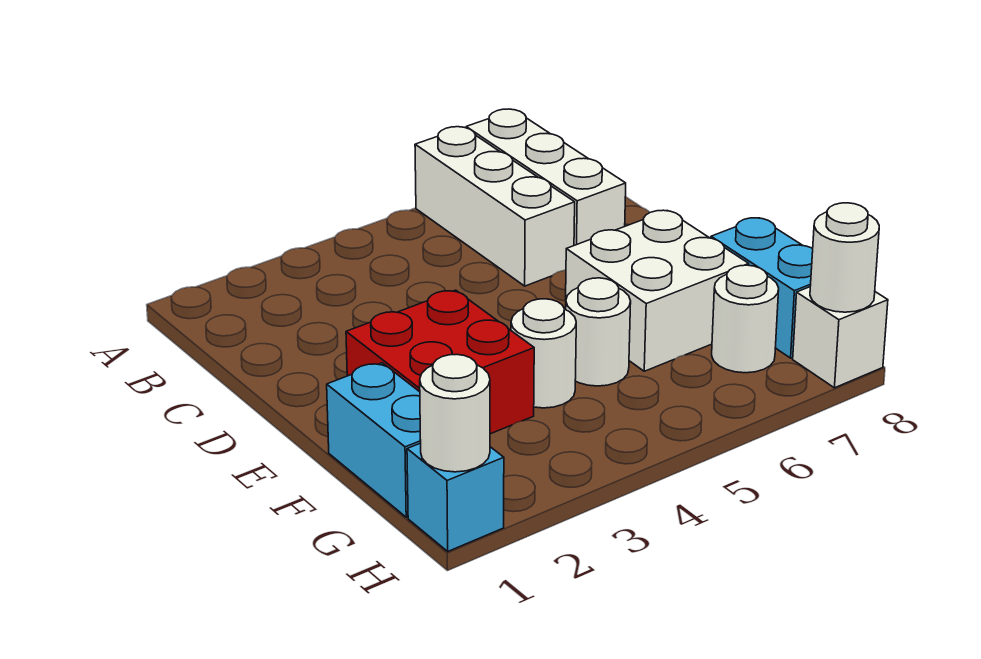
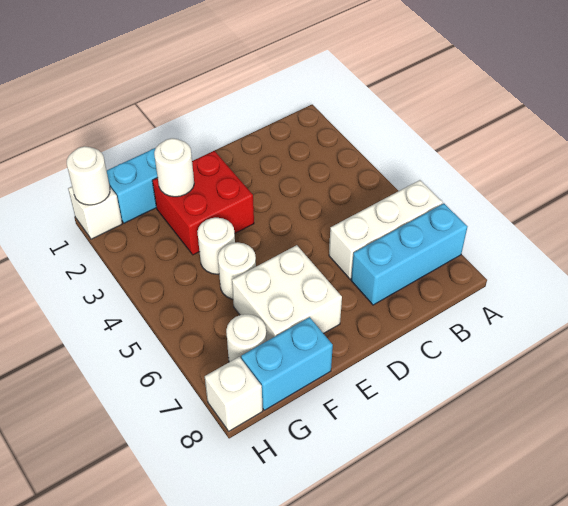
white brick A7:C7 level 1 -> cyan brick A7:C7 level 1
cyan brick H1 level 1 -> white brick H1 level 1
white round brick H8 level 2 -> white round brick F2 level 2

